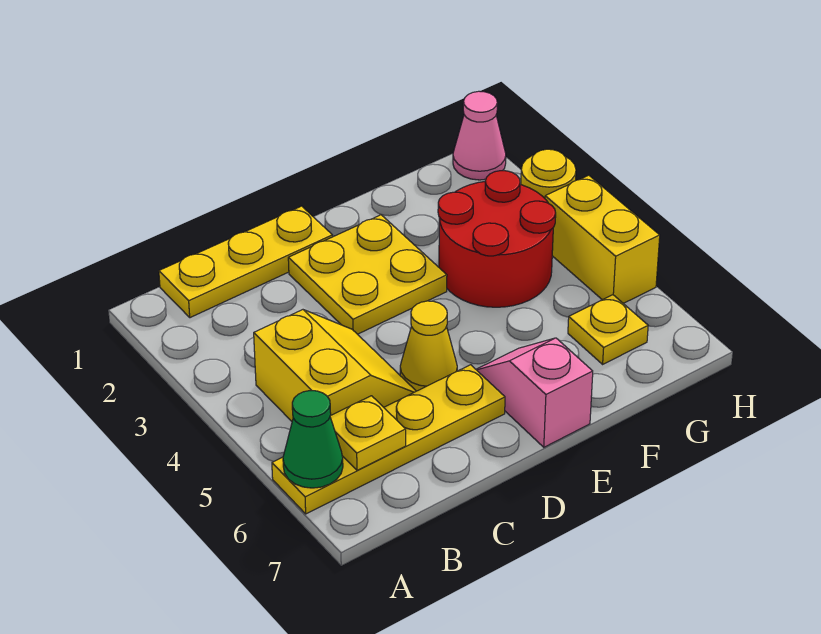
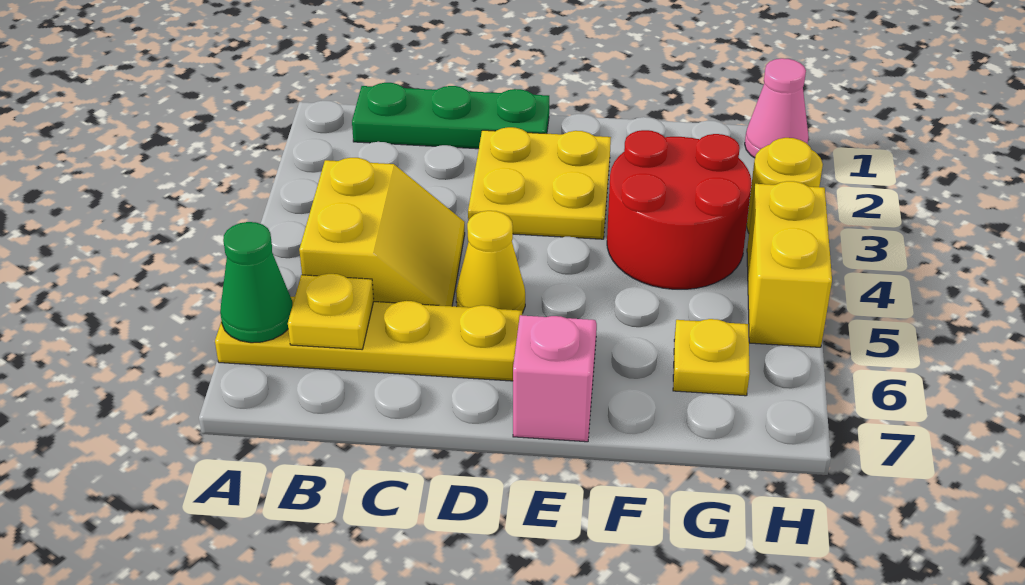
yellow plate B1:D1 level 1 -> green plate B1:D1 level 1

